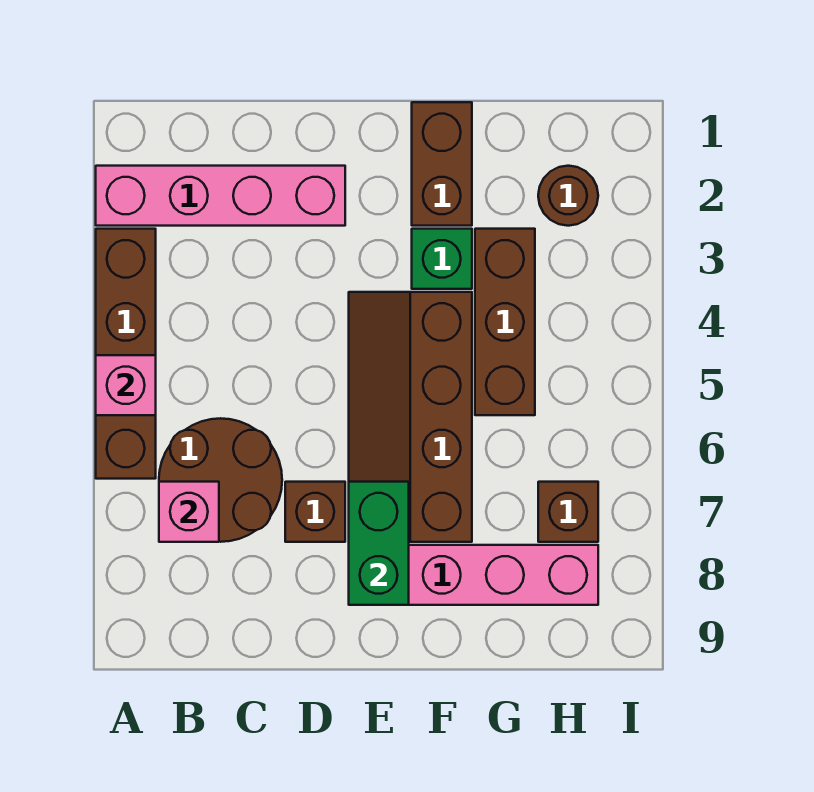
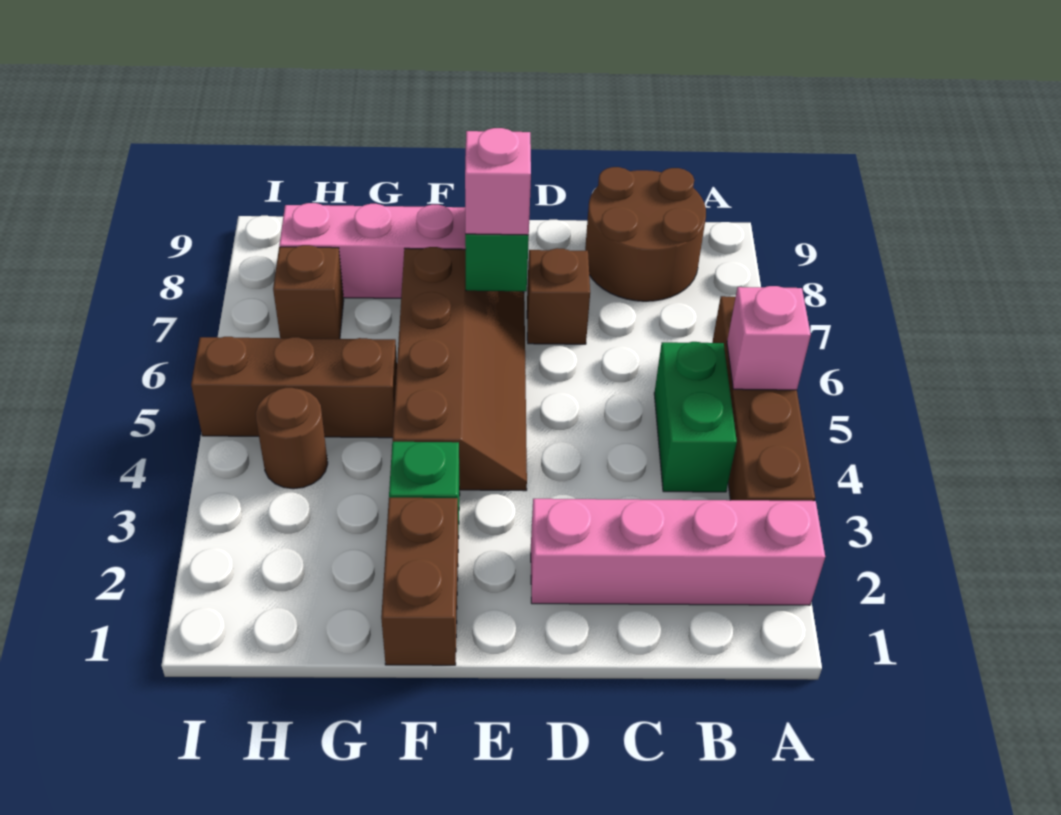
none -> green brick B4:B5 level 1
brown round brick B6:C7 level 1 -> brown round brick B8:C9 level 1
pink brick B7 level 2 -> pink brick E7 level 3
brown brick G3:G5 level 1 -> brown brick G5:I5 level 1
brown round brick H2 level 1 -> brown round brick H4 level 1

